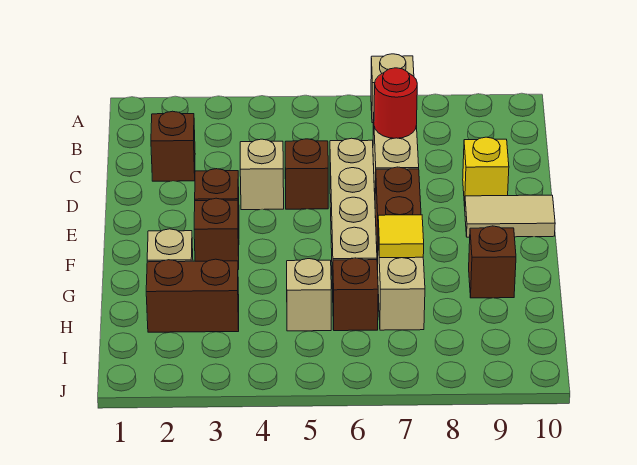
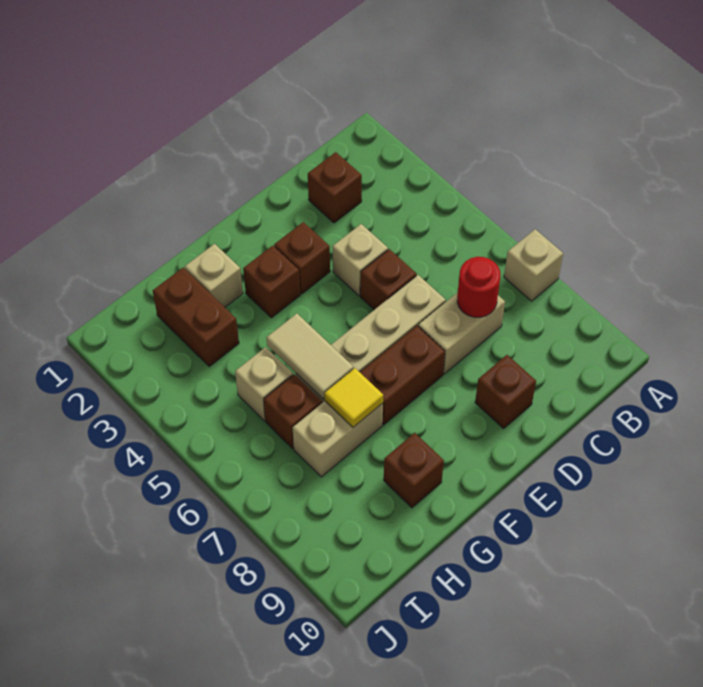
yellow brick D9 level 1 -> brown brick D9 level 1
tan tile E9:E10 level 1 -> tan tile G5:G6 level 2

